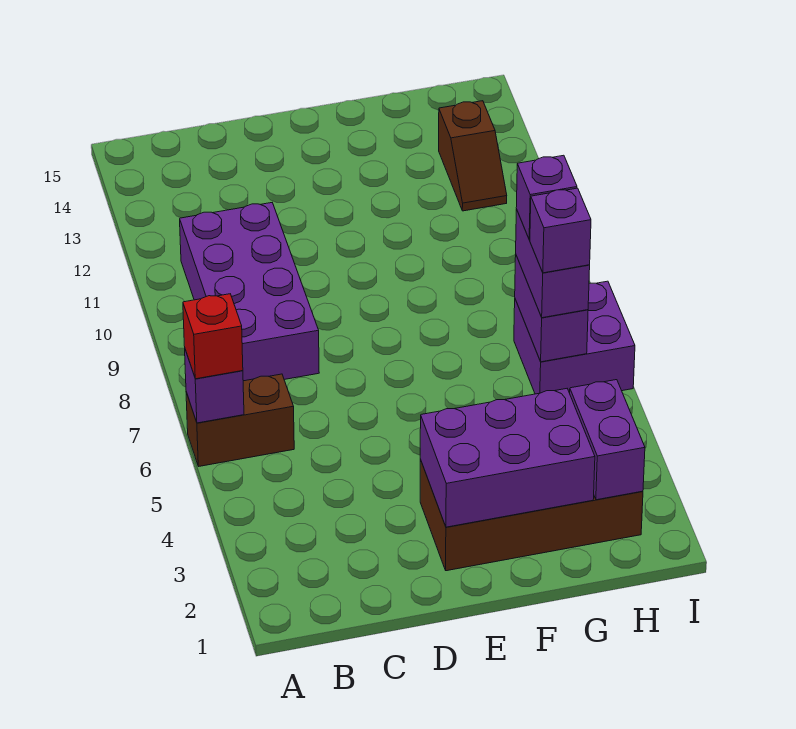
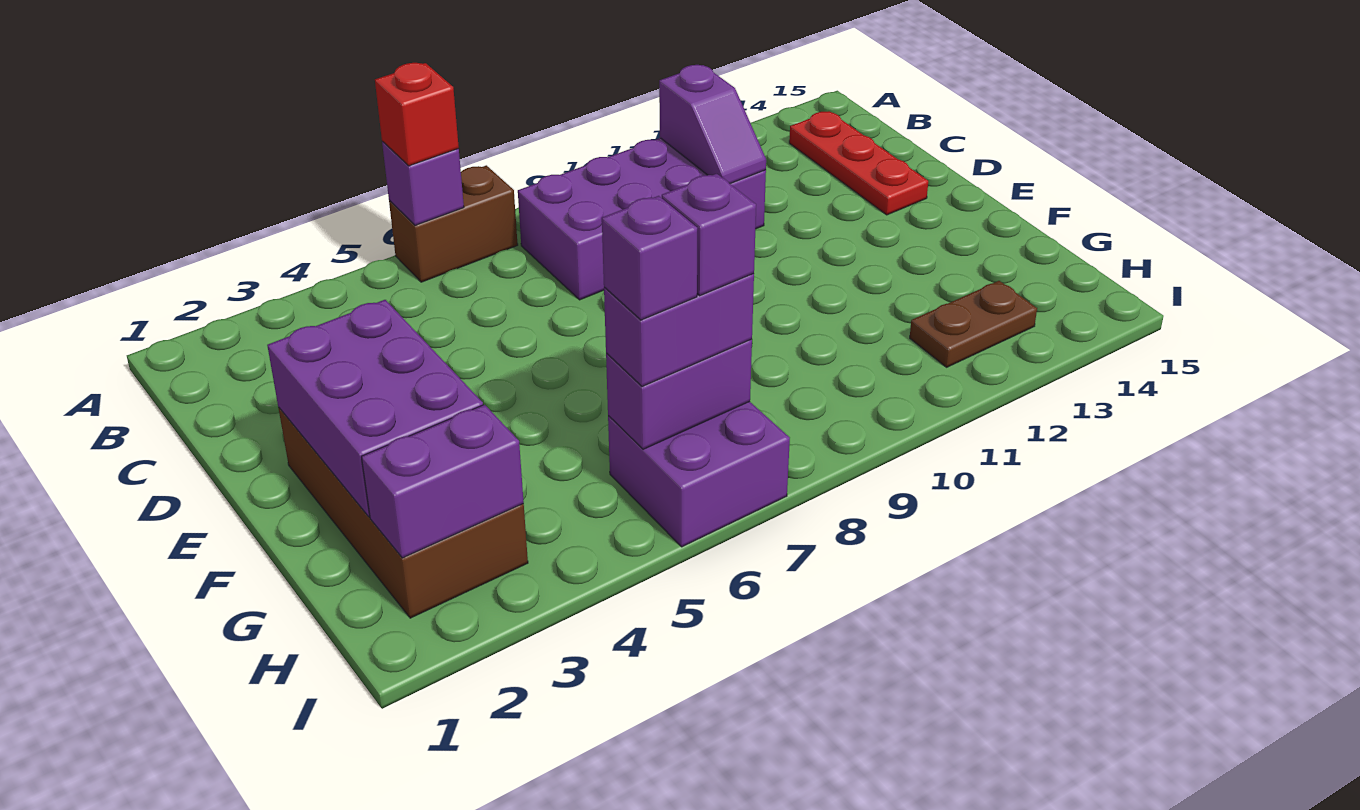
brown brick A6:B6 level 1 -> brown brick A6:A7 level 1
none -> purple slope B11:C11 level 2 top B
none -> red plate B14:D14 level 1
brown slope H12:H13 level 1 top 13 -> brown plate H12:H13 level 1

